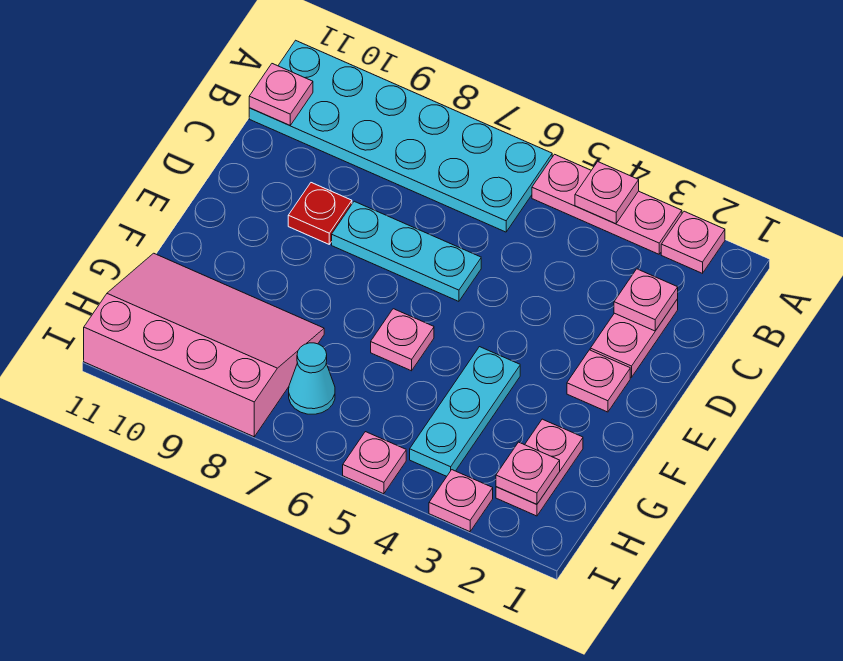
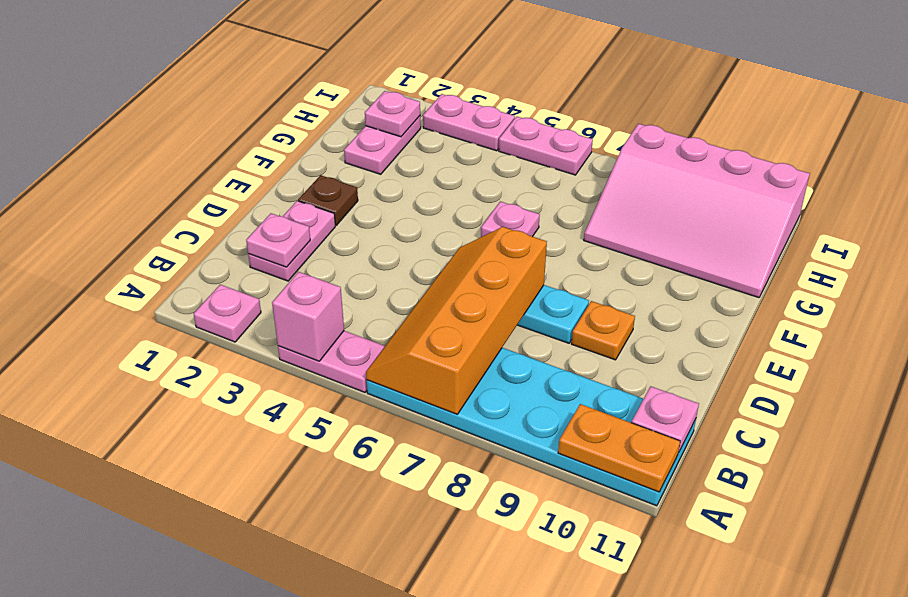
pink plate A3:A5 level 1 -> pink plate A4:A5 level 1
pink plate A4 level 2 -> pink brick A4 level 2
none -> orange slope A6:D7 level 2 top 7
none -> orange plate A10:A11 level 2
red plate D9 level 1 -> orange plate D9 level 1
pink plate E2 level 1 -> brown plate E2 level 1
cyan plate F4:H4 level 1 -> none
cyan cone H7 level 1 -> none
pink plate I3 level 1 -> pink plate I3:I4 level 1
pink plate I5 level 1 -> pink plate I5:I6 level 1

